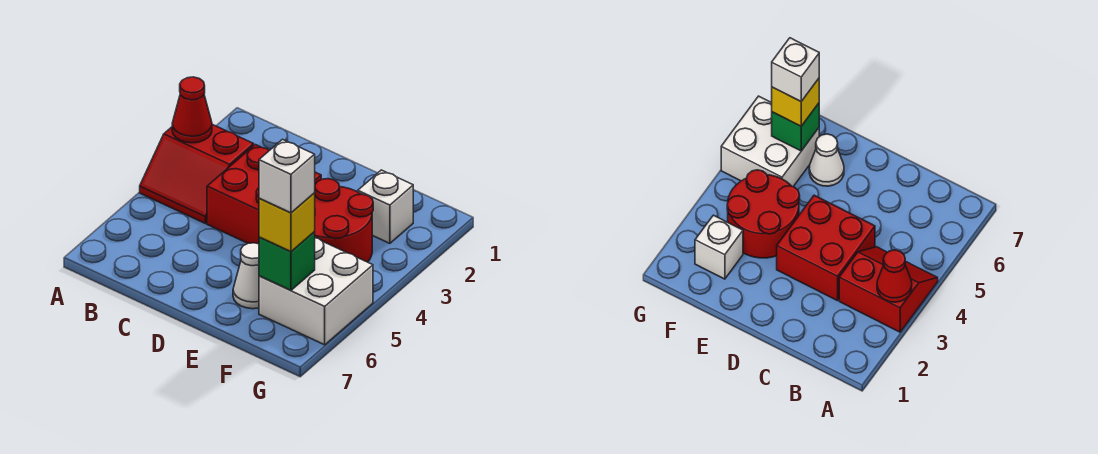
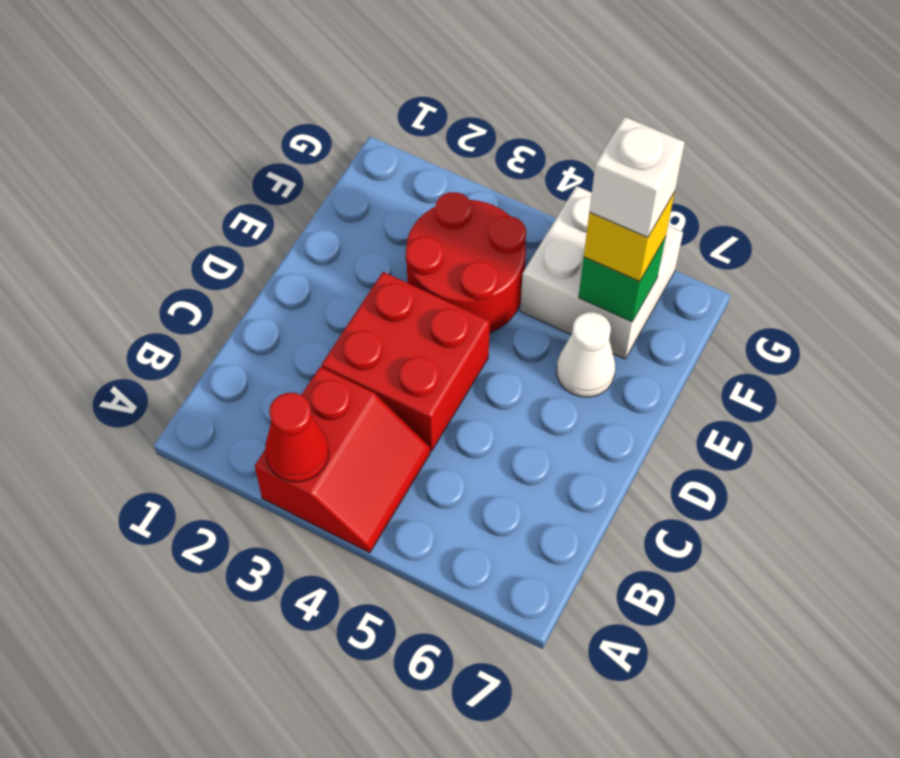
white brick F2 level 1 -> none

